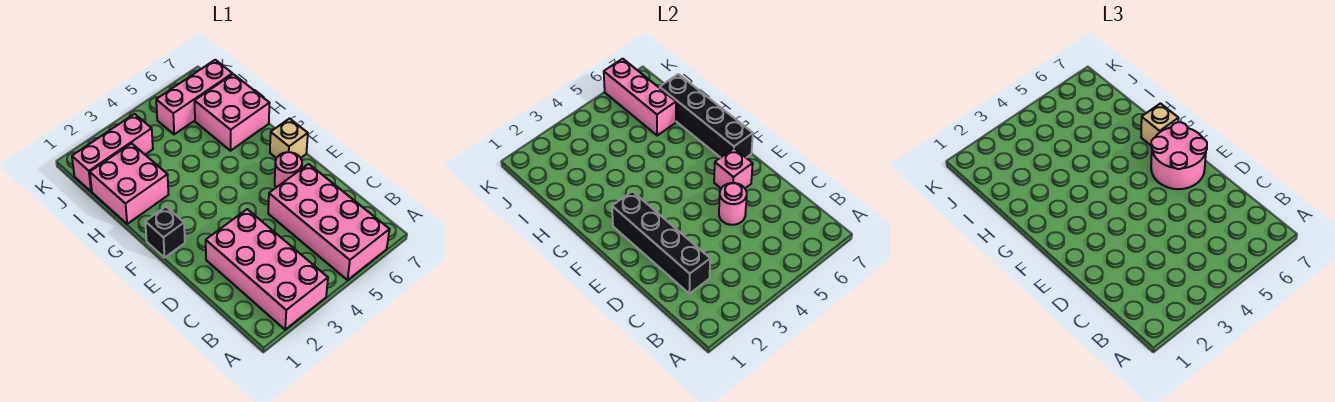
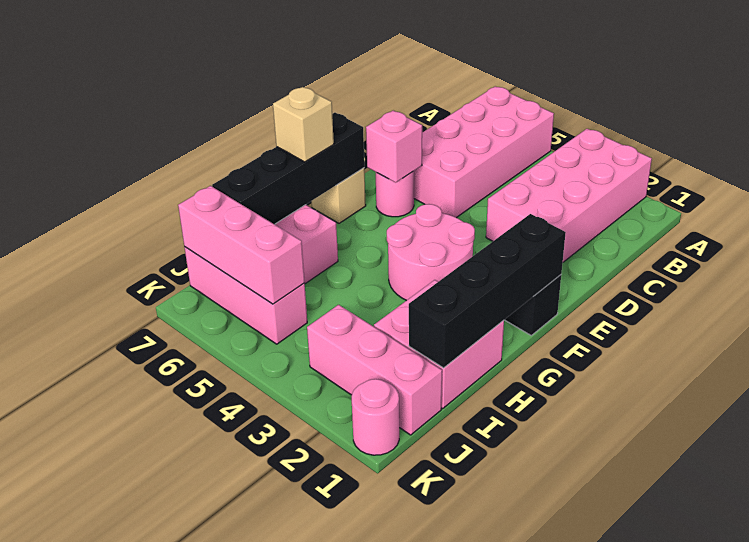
black brick C2:F2 level 2 -> black brick F1:I1 level 2
pink round brick D5 level 2 -> pink round brick K1 level 1
pink round brick E6:F7 level 3 -> pink round brick F3:G4 level 1
pink brick I6:K6 level 2 -> pink brick J5:J7 level 2

